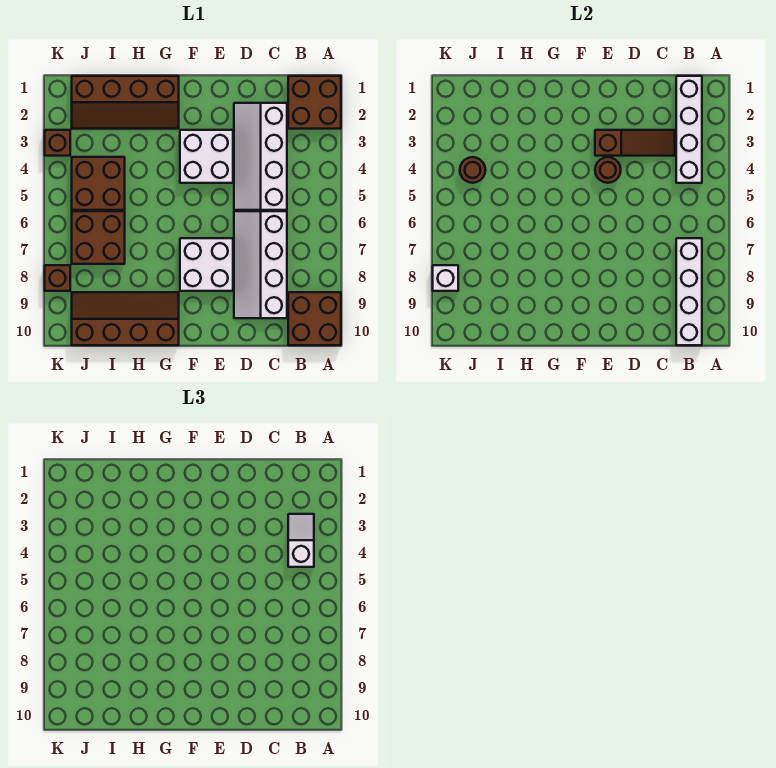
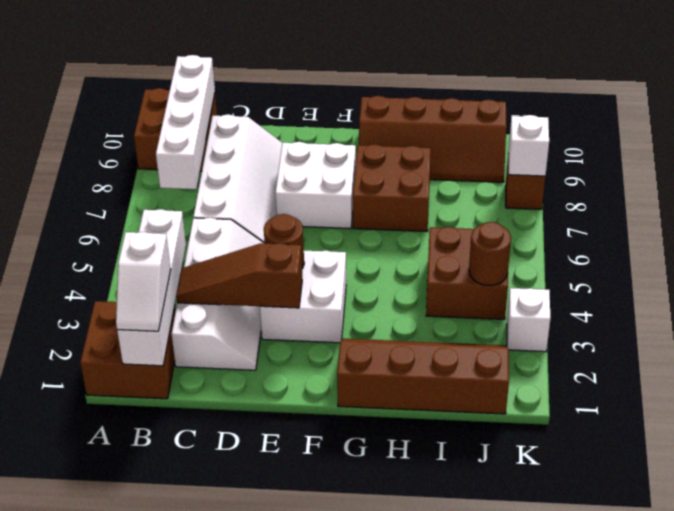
white slope B3:B4 level 3 top 4 -> white slope B1:B2 level 3 top 2
brown brick I6:J7 level 1 -> brown brick G7:H8 level 1
brown brick K3 level 1 -> white brick K3 level 1

